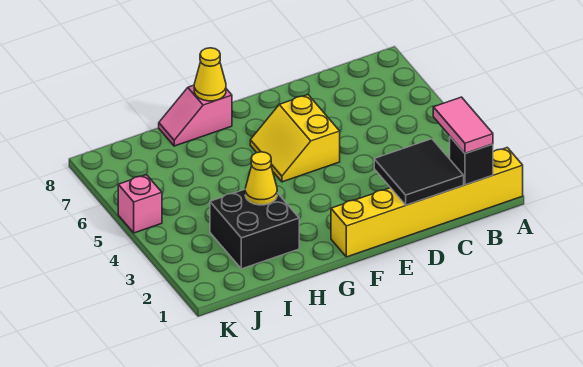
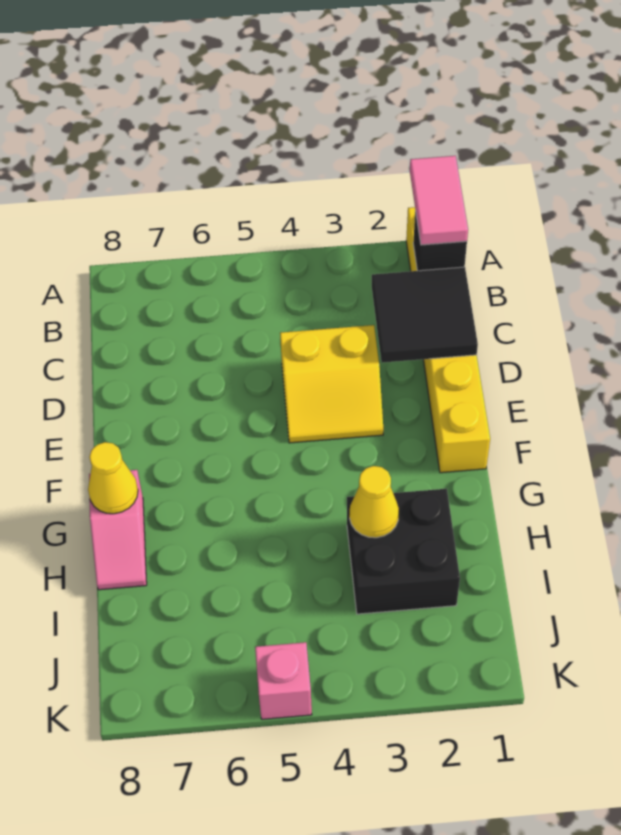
pink tile B1:B2 level 3 -> pink tile A1:B1 level 3
yellow slope E5:F6 level 1 top E -> yellow slope D3:E4 level 1 top D

